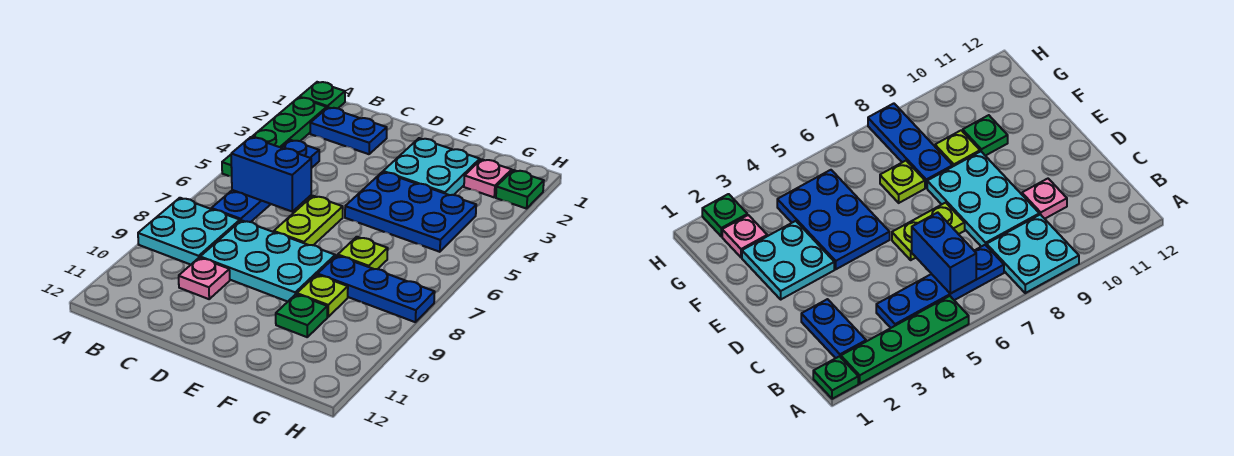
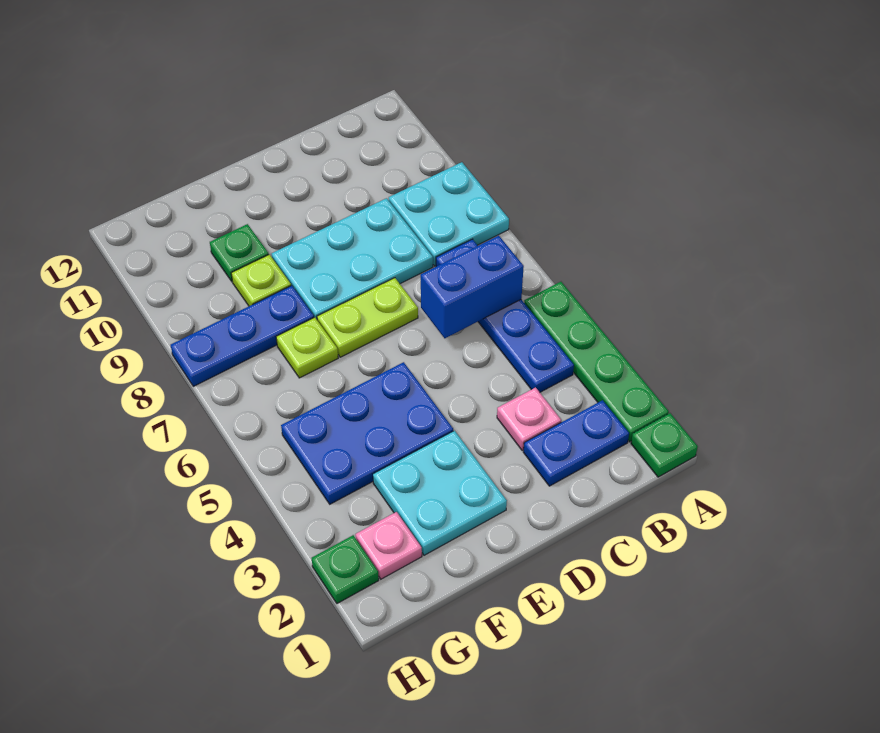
pink plate C10 level 1 -> pink plate C3 level 1
lime plate D6:D7 level 1 -> lime plate D7:E7 level 1

